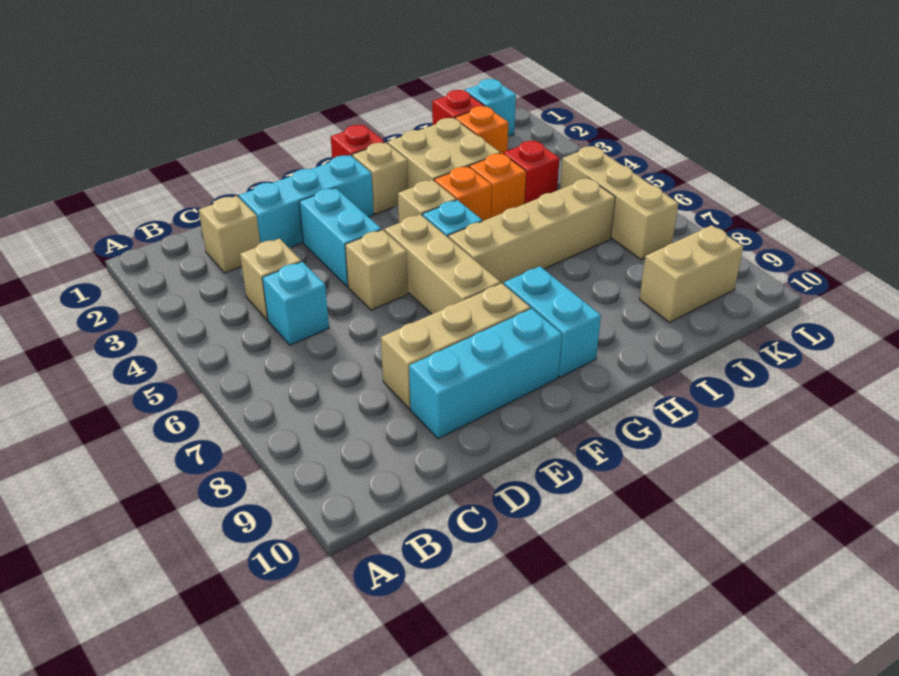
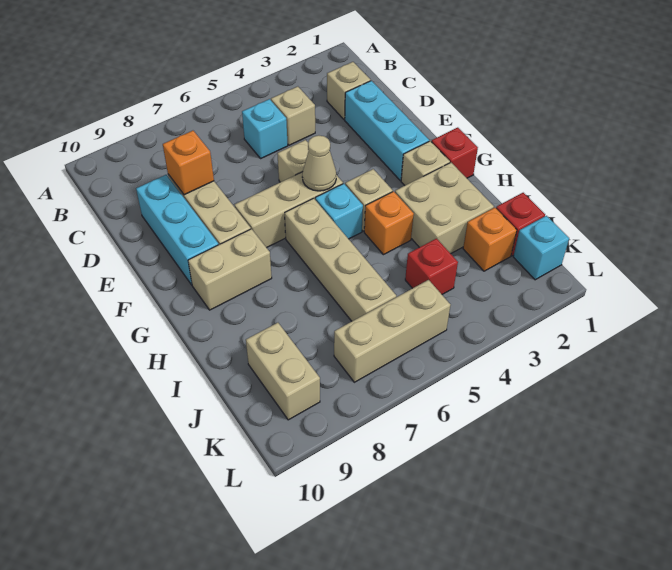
cyan brick E3:E4 level 1 -> none
none -> tan cone F5 level 2
cyan brick G8:G9 level 1 -> tan brick G8:G9 level 1
orange brick I4 level 1 -> orange brick D8 level 2

